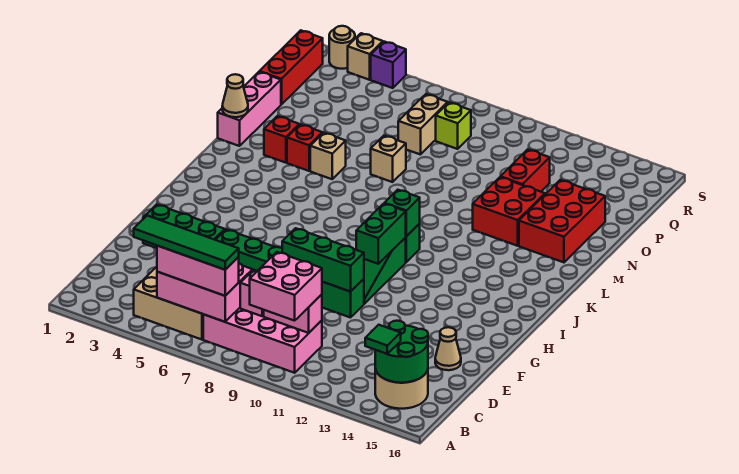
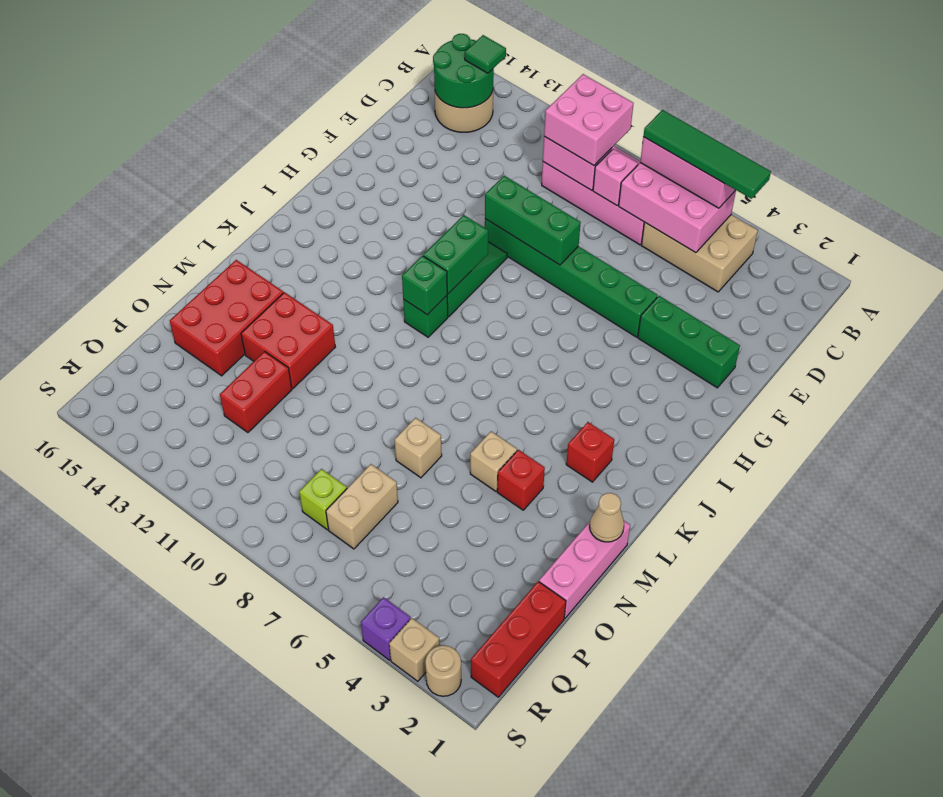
tan cone E15 level 1 -> none
red brick M3 level 1 -> red brick K3 level 1

